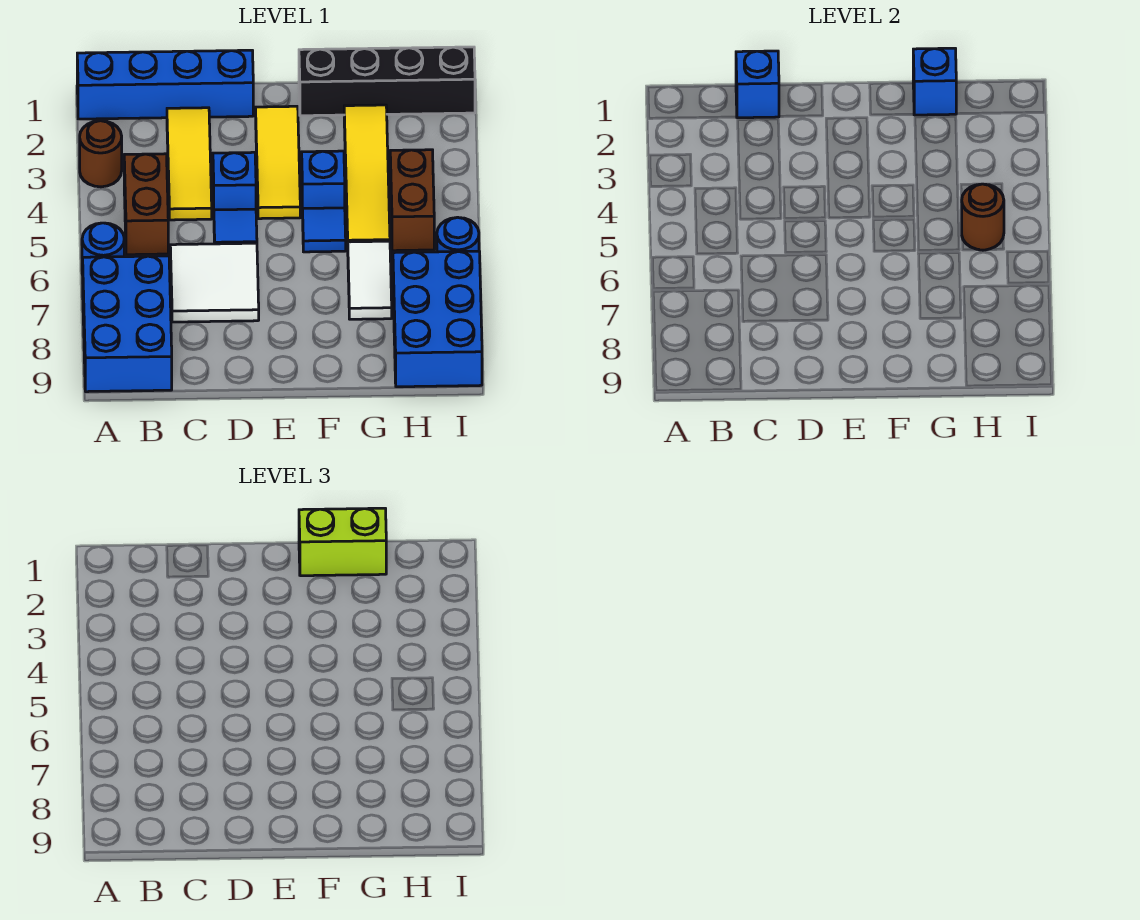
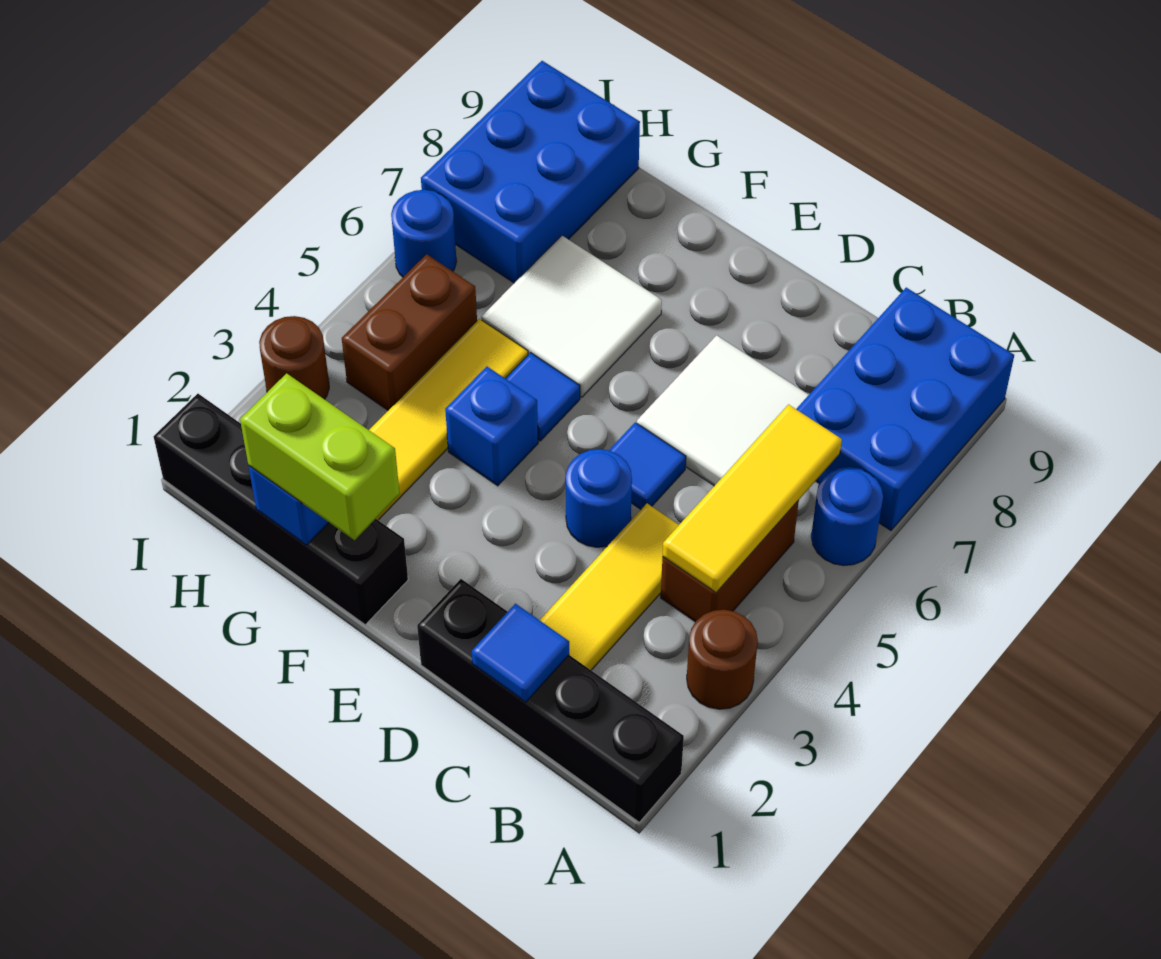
blue brick A1:D1 level 1 -> black brick A1:D1 level 1
blue brick C1 level 2 -> blue tile C1 level 2
blue brick D4 level 1 -> blue round brick D4 level 1
yellow tile E2:E4 level 1 -> yellow tile B4:B6 level 2
white tile G6:G7 level 1 -> white tile F6:G7 level 1
brown round brick H5 level 2 -> brown round brick I3 level 1

